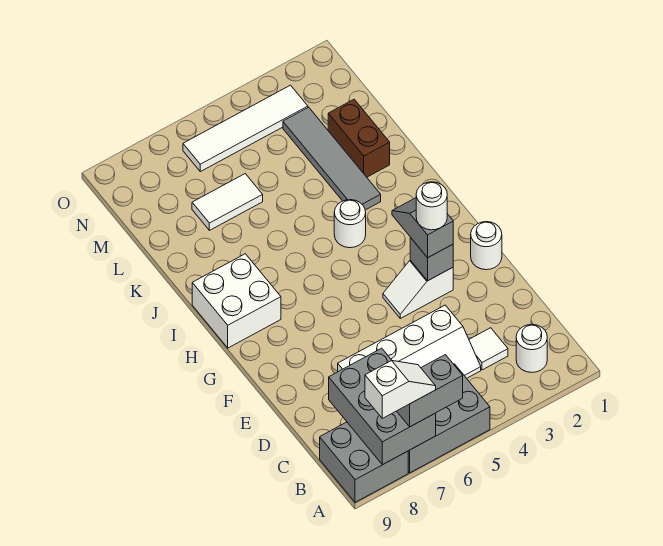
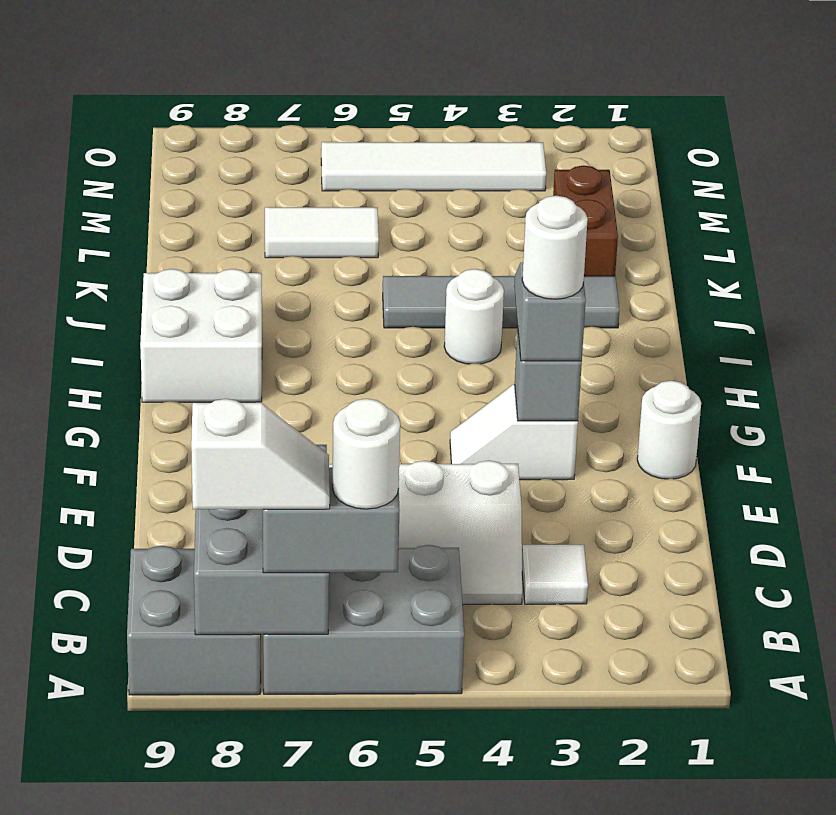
white round brick B2 level 1 -> white round brick A6 level 4
grey tile J3:M3 level 1 -> grey tile J2:J5 level 1

